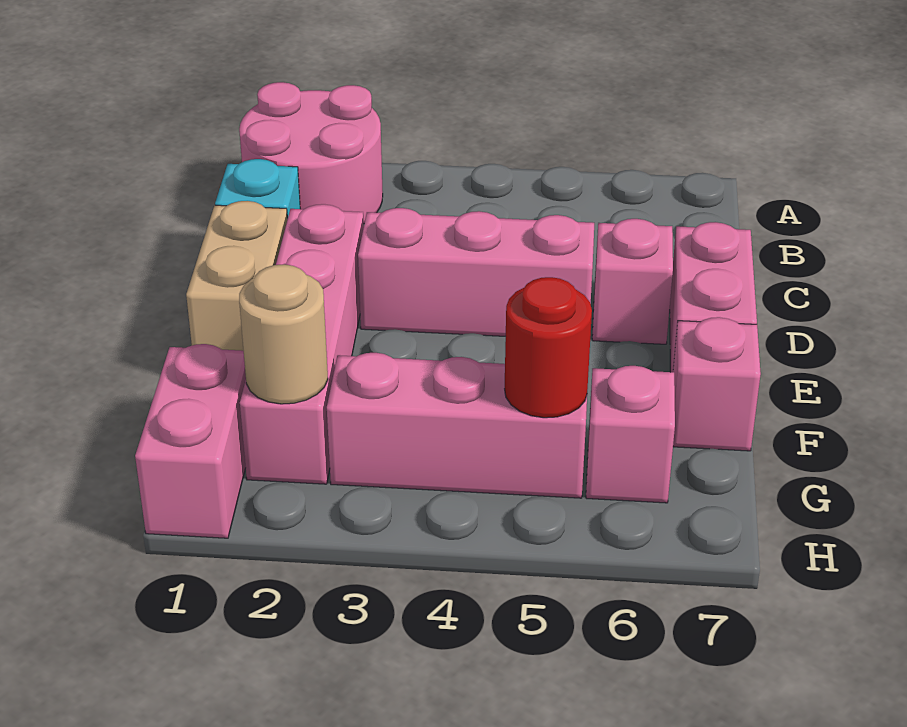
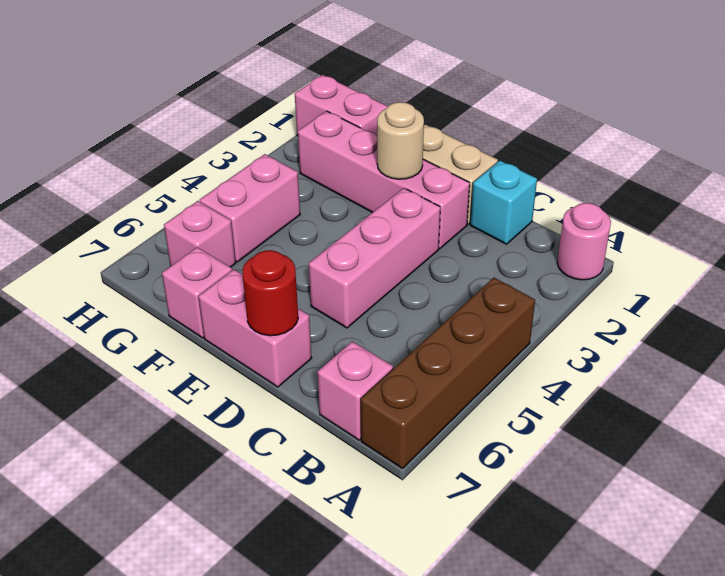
pink round brick A1:B2 level 1 -> pink round brick A1 level 1
none -> brown brick A4:A7 level 1
pink brick D6 level 1 -> pink brick B7 level 1
tan round brick G2 level 2 -> tan round brick E2 level 2
pink brick G3:G5 level 1 -> pink brick G4:G5 level 1
red round brick G5 level 2 -> red round brick D7 level 2

